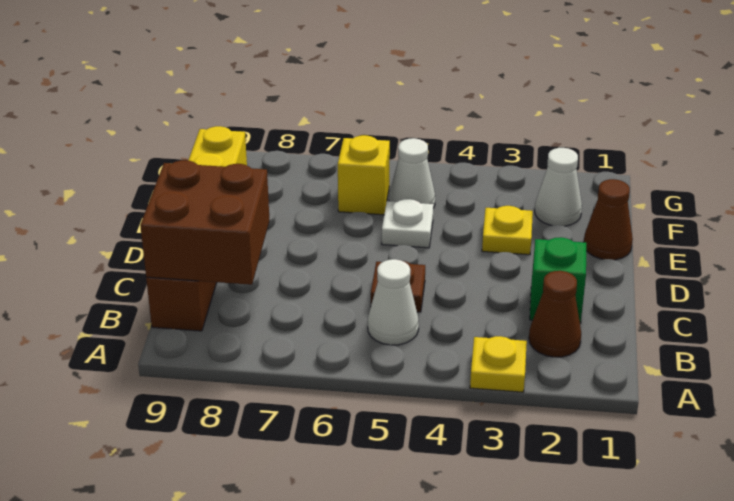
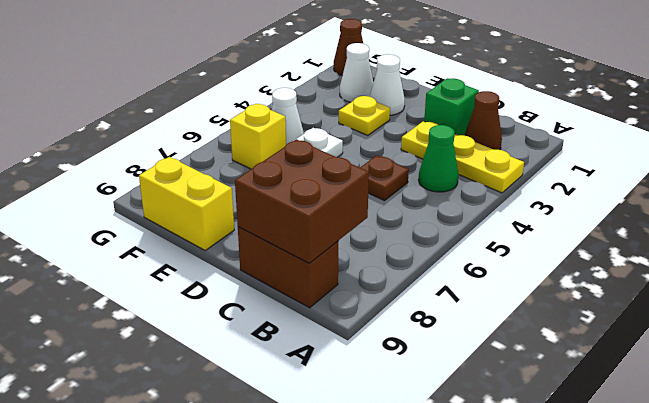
yellow plate A3 level 1 -> yellow plate A3:C3 level 1
none -> green cone B4 level 1
white cone B5 level 1 -> white cone E2 level 1
brown cone E1 level 1 -> brown cone G1 level 1

